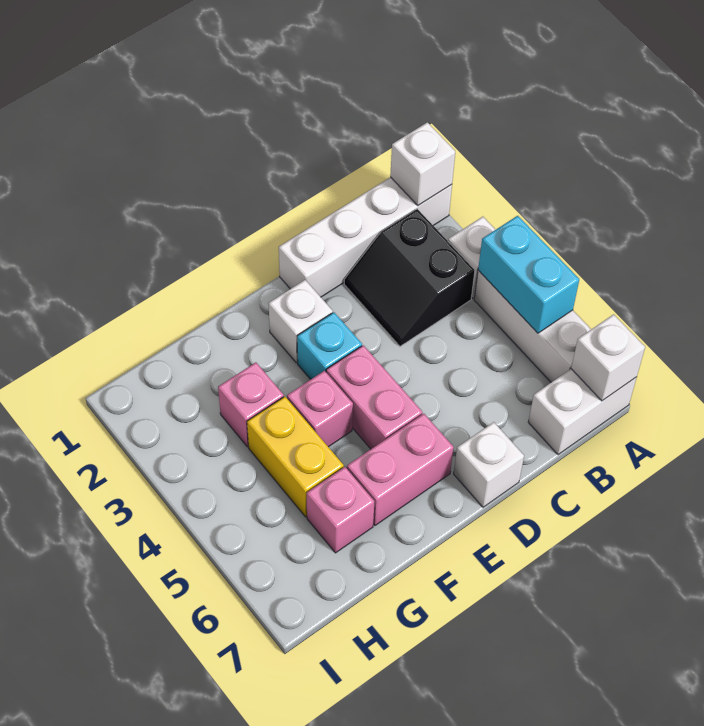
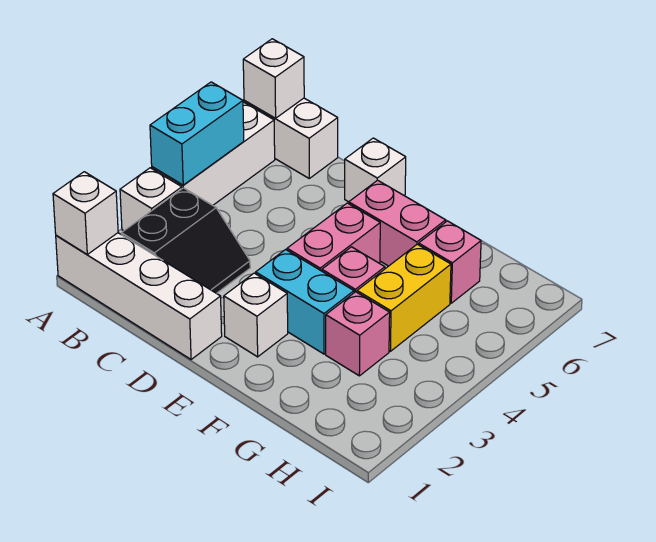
cyan brick E3 level 1 -> cyan brick E3:F3 level 1

